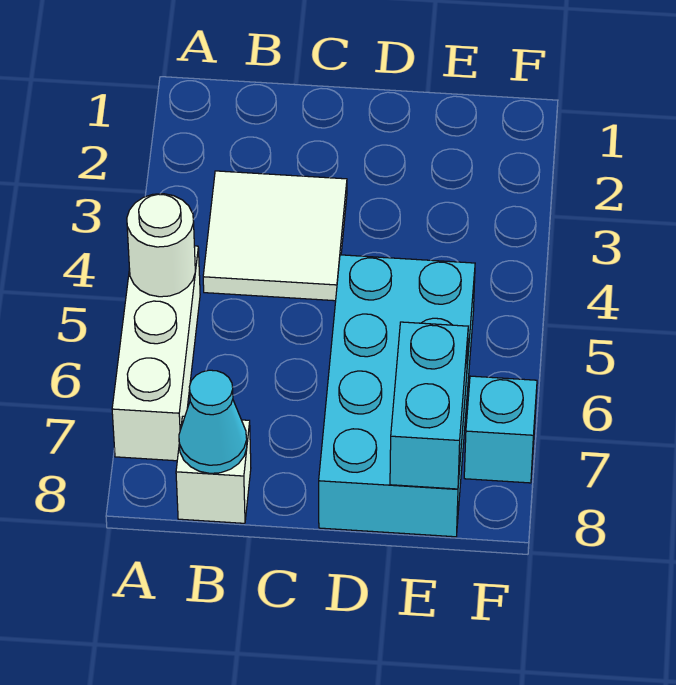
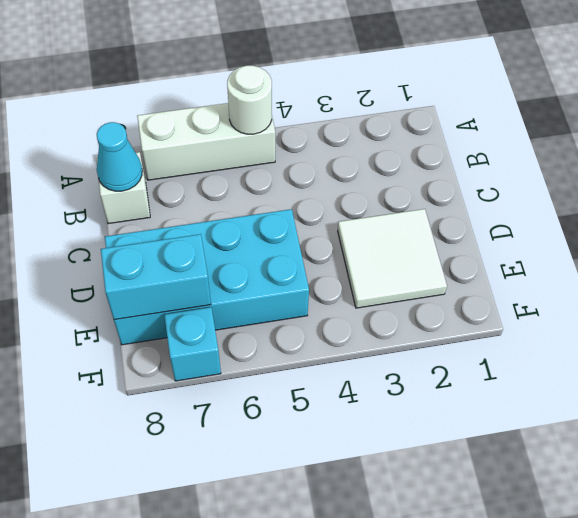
white tile B3:C4 level 1 -> white tile D2:E3 level 1

